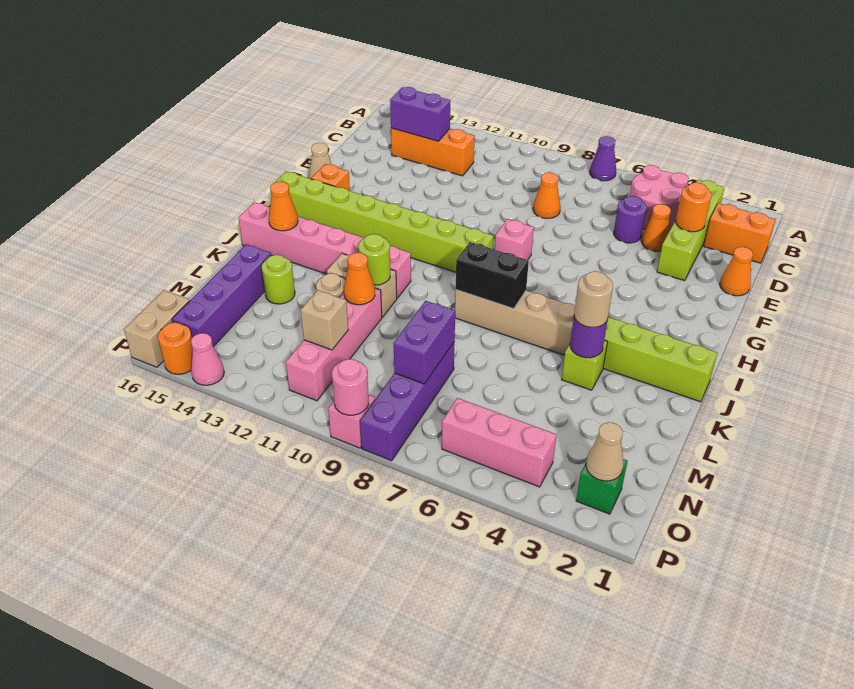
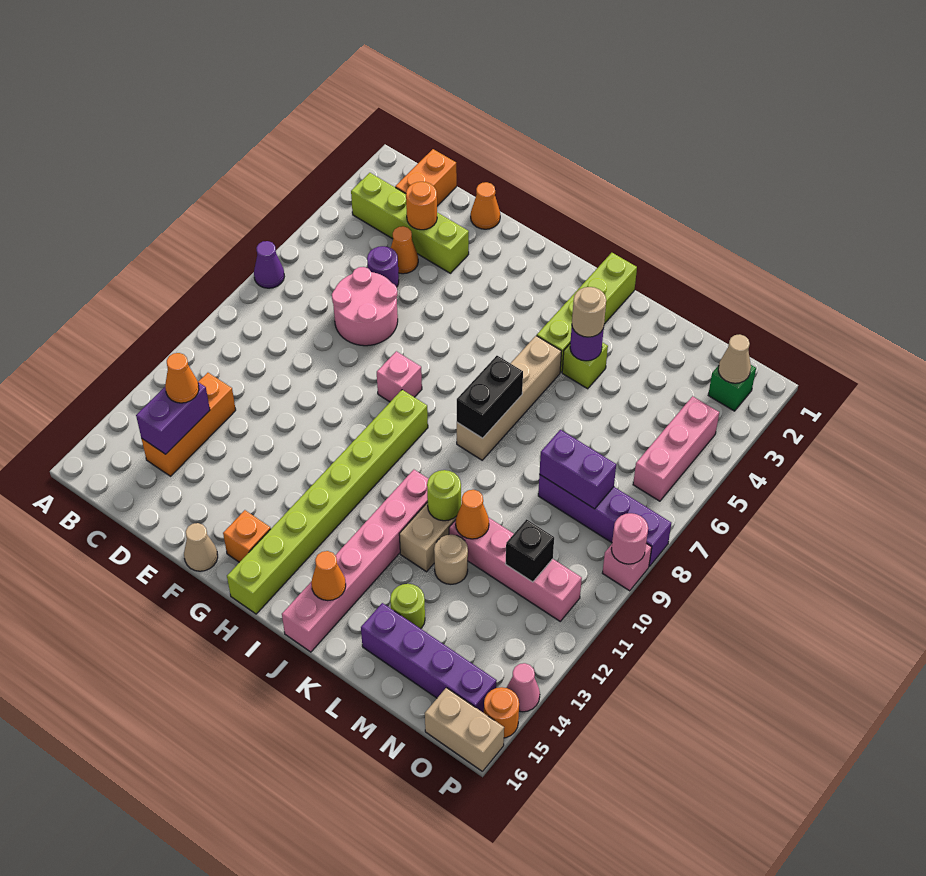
pink round brick B4:C5 level 1 -> pink round brick D6:E7 level 1
orange cone D8 level 1 -> orange cone C13 level 3
tan brick N11 level 2 -> black brick N11 level 2

